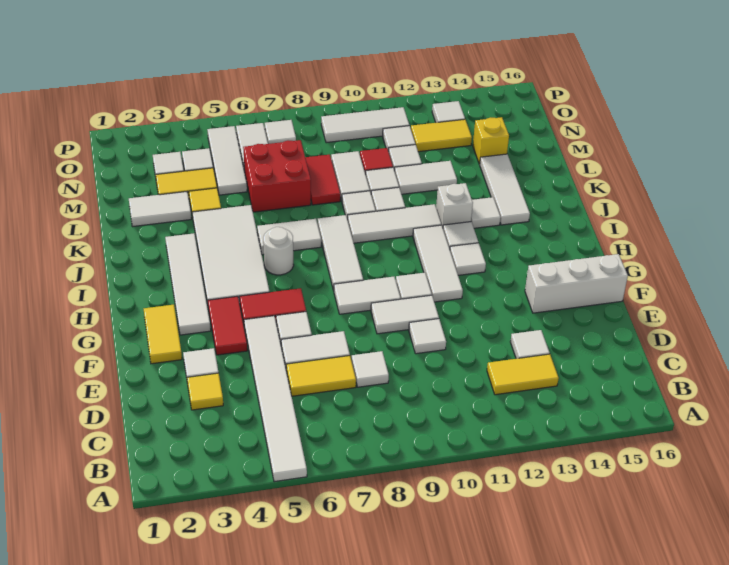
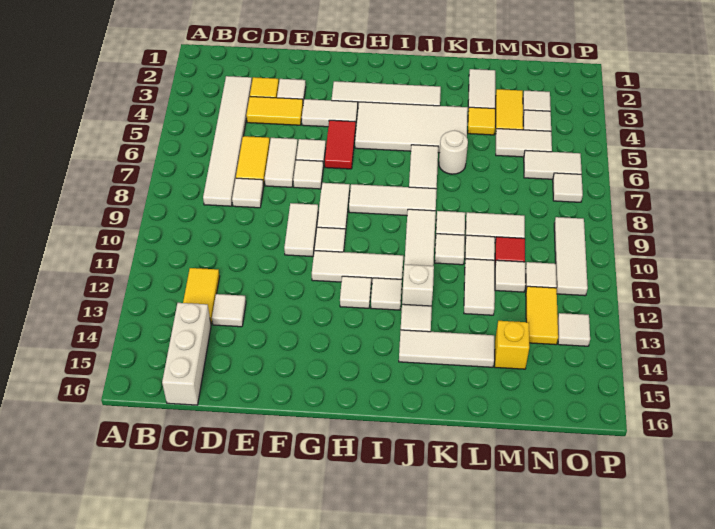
white tile A5:F5 level 1 -> white tile C3:C8 level 1
white tile E10 level 1 -> white tile F7 level 1
yellow tile F2:G2 level 1 -> yellow tile D4:E4 level 1
red tile F4:G4 level 1 -> white tile F4:G4 level 1
white brick F14:F16 level 1 -> white brick C14:C16 level 1
white round brick I6 level 1 -> white round brick K6 level 1
red brick L6:M7 level 1 -> none
red tile L8:M8 level 1 -> none
white tile M5:O5 level 1 -> white tile M5:N5 level 1

